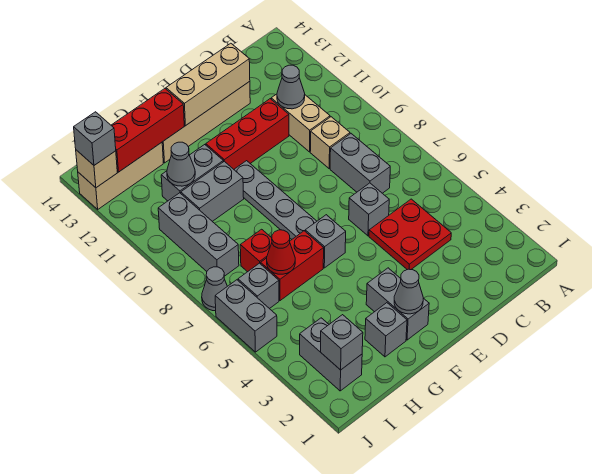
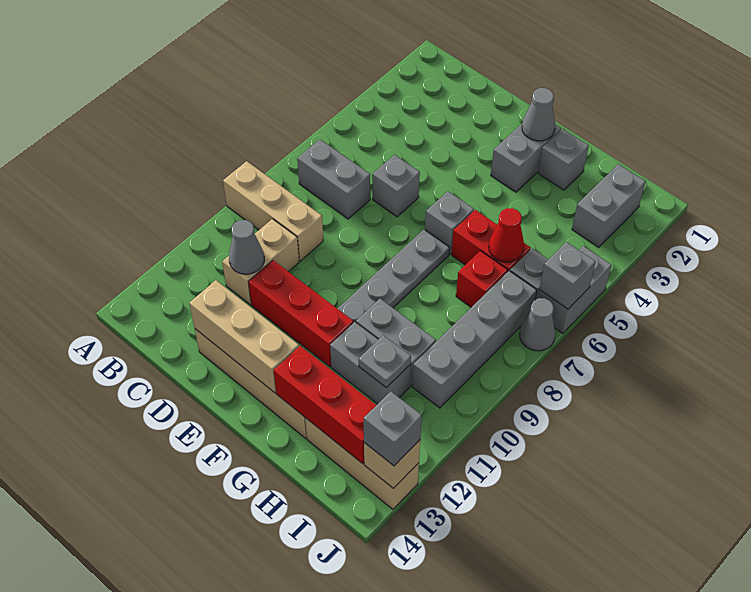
red plate C4:D5 level 1 -> none
grey brick C7:C8 level 1 -> grey brick B7:C7 level 1
tan brick C9 level 1 -> tan brick A9:C9 level 1
grey cone H11 level 2 -> grey plate H11 level 2
grey brick I2 level 2 -> grey brick J6 level 2
grey brick I8:I10 level 1 -> grey brick I7:I10 level 1

